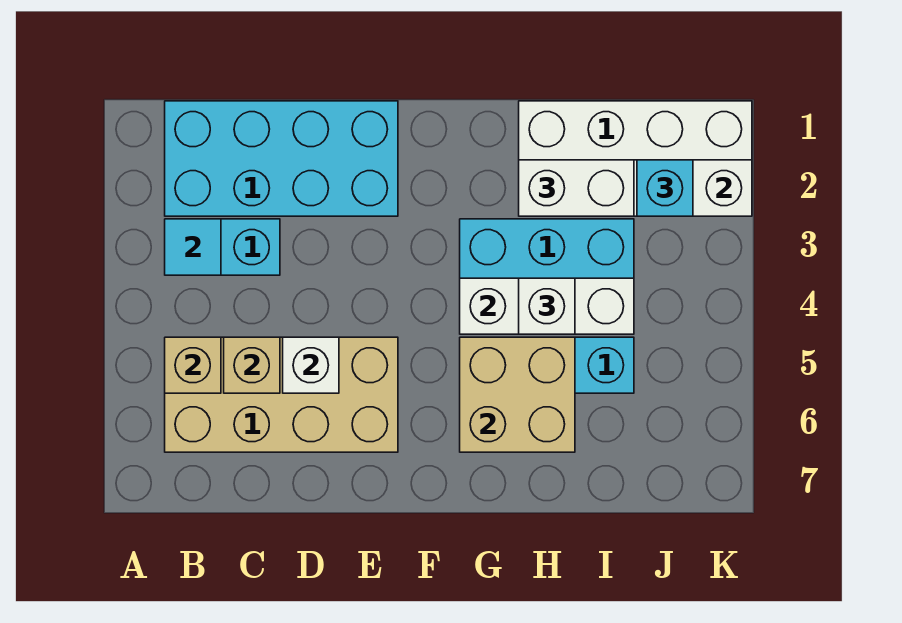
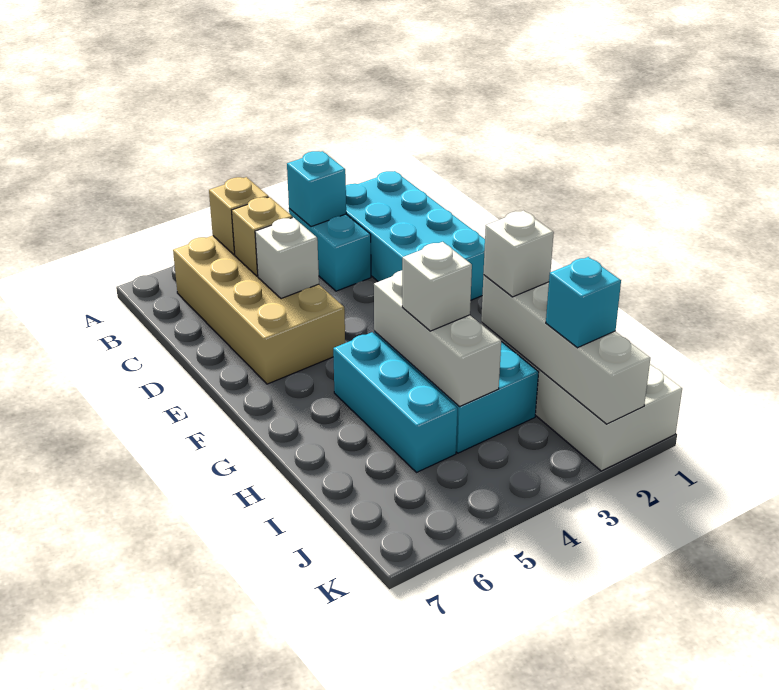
cyan tile B3 level 2 -> cyan brick B3 level 2
tan brick G5:H6 level 2 -> none
white brick H2:I2 level 3 -> white brick H2 level 3

